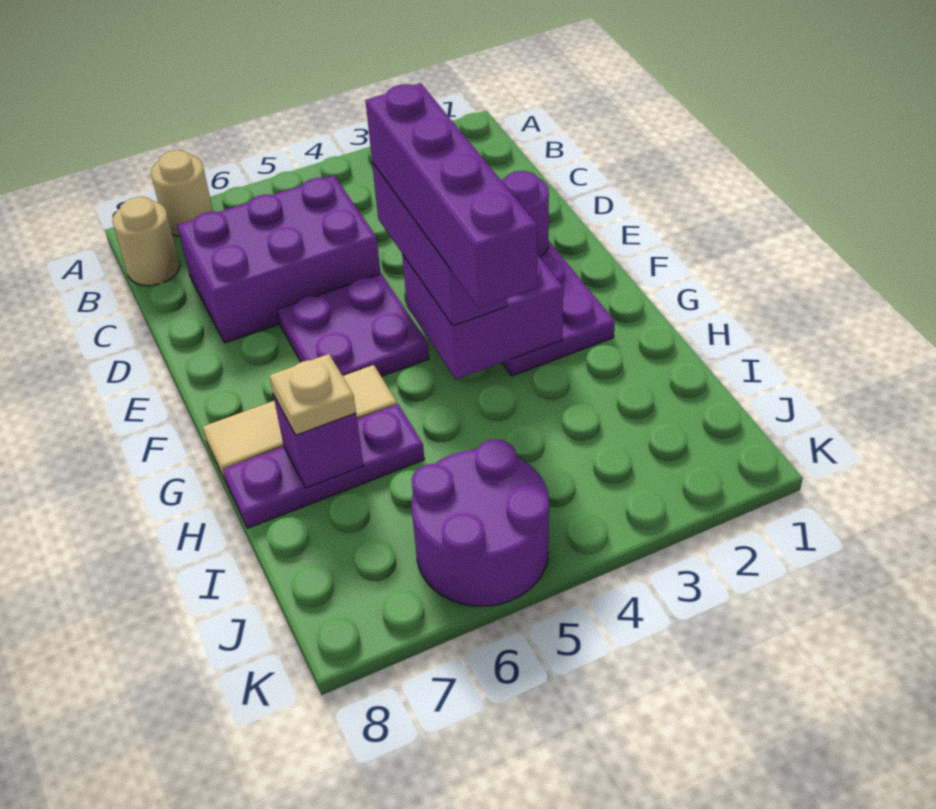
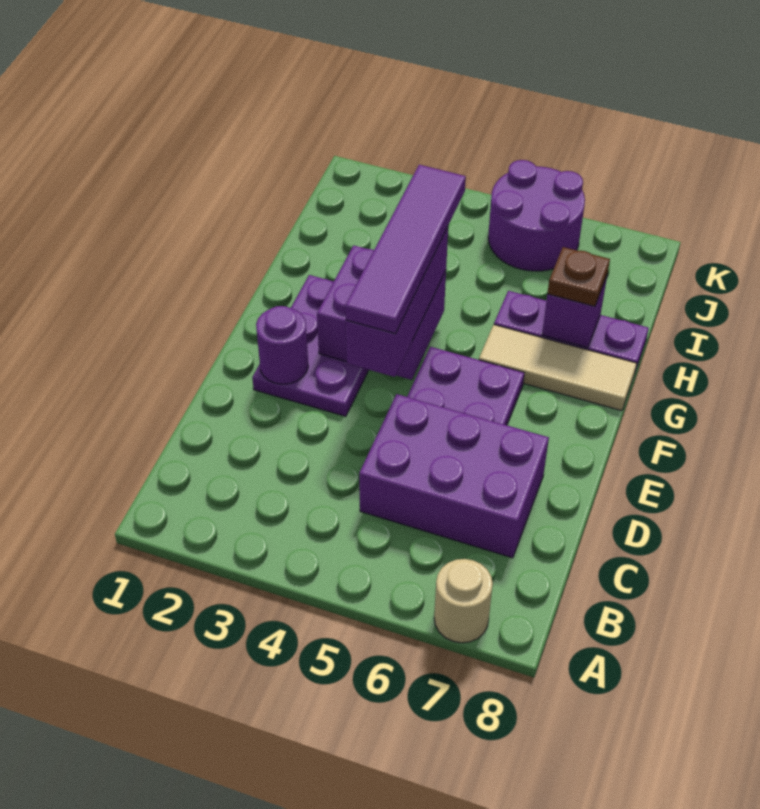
tan round brick B8 level 1 -> none
purple brick E4:H4 level 4 -> purple tile E4:H4 level 4
tan plate H7 level 3 -> brown plate H7 level 3

